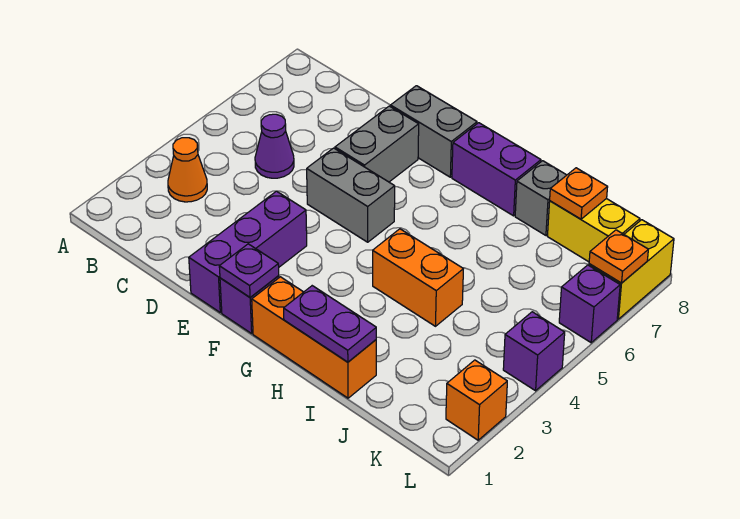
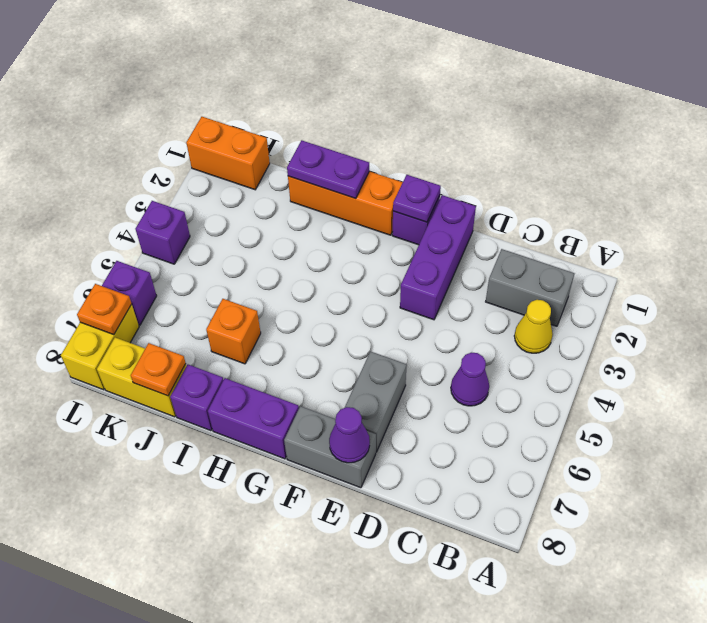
orange cone B3 level 1 -> yellow cone B3 level 1
grey brick E5:F5 level 1 -> grey brick B2:C2 level 1
none -> purple cone E8 level 2
orange brick H4:I4 level 1 -> orange brick K1:L1 level 1
grey brick I8 level 1 -> purple brick I8 level 1
orange brick L2 level 1 -> orange brick I6 level 1

